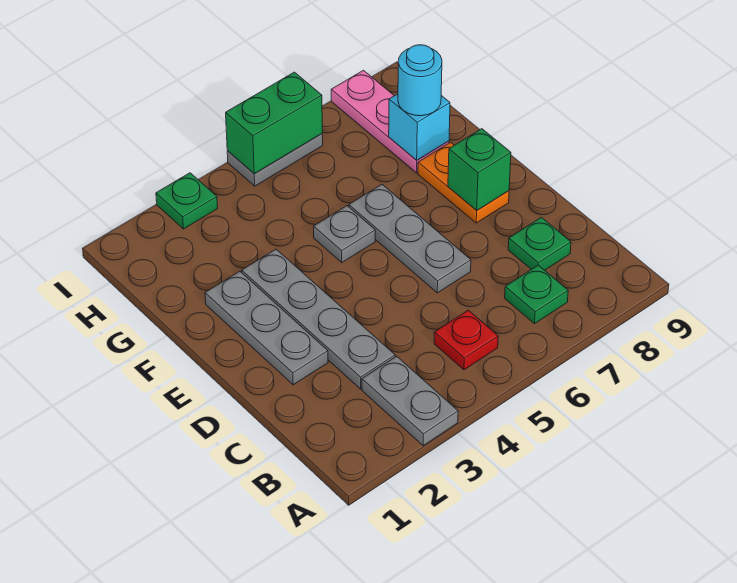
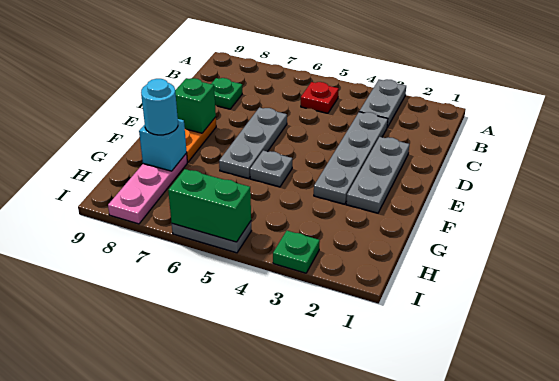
green plate B7 level 1 -> none

